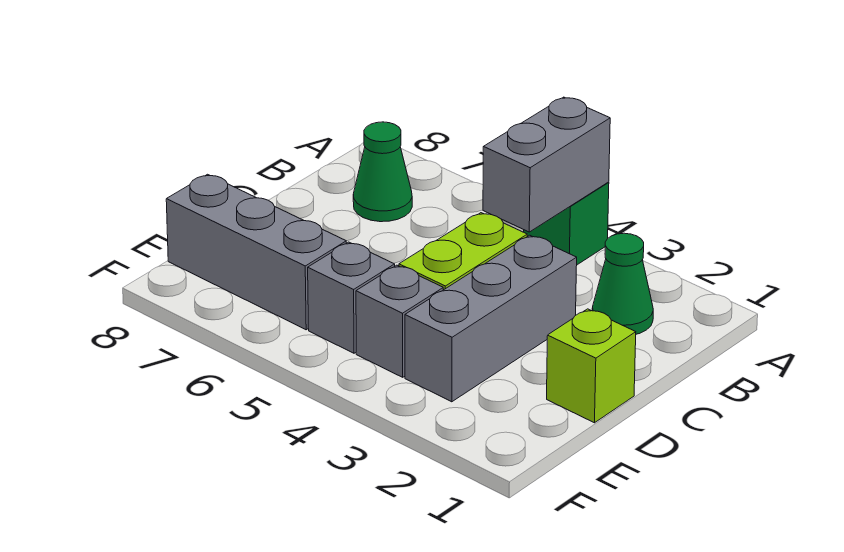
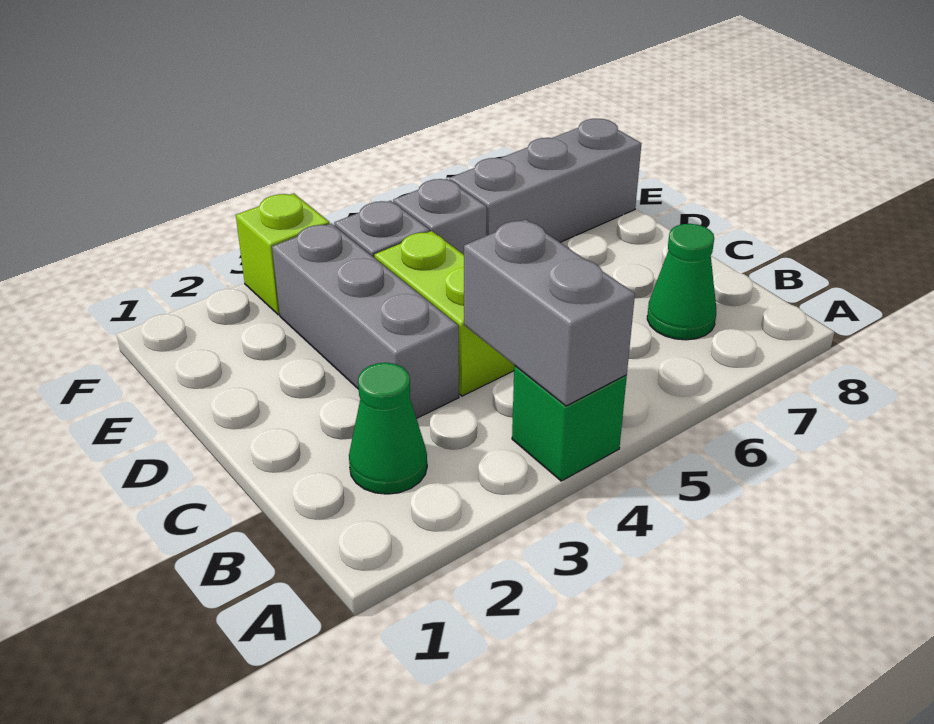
lime brick D1 level 1 -> lime brick F3 level 1

